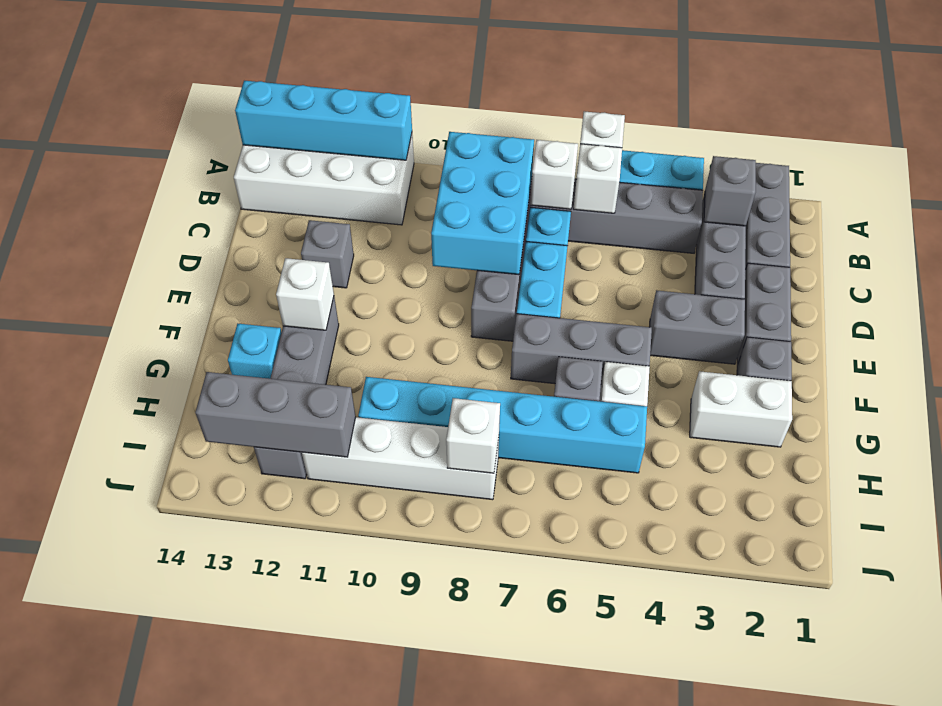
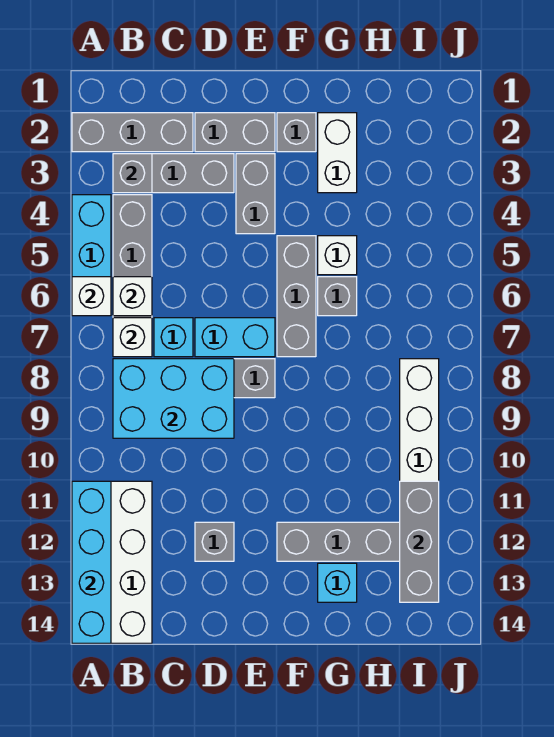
white brick F12 level 2 -> none
cyan brick H5:H10 level 1 -> none
white brick I8 level 2 -> none

